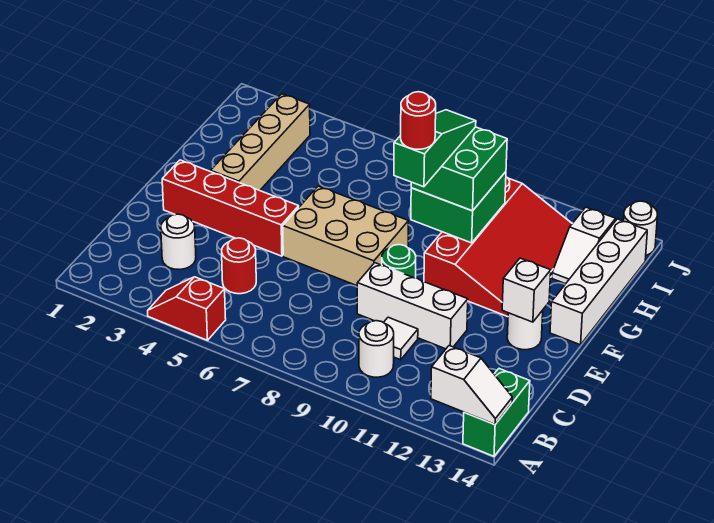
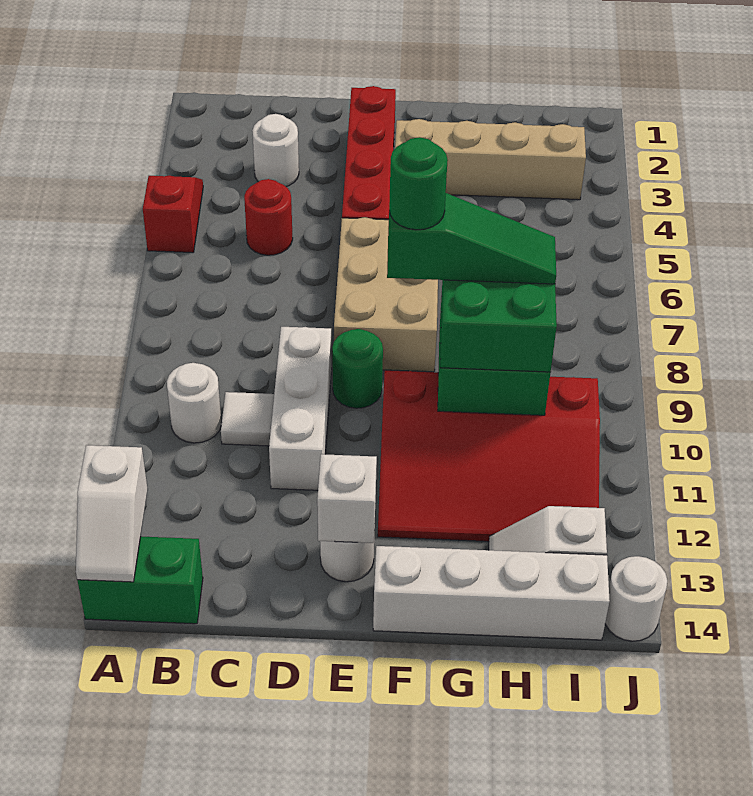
red round brick F9 level 5 -> green round brick F9 level 5

